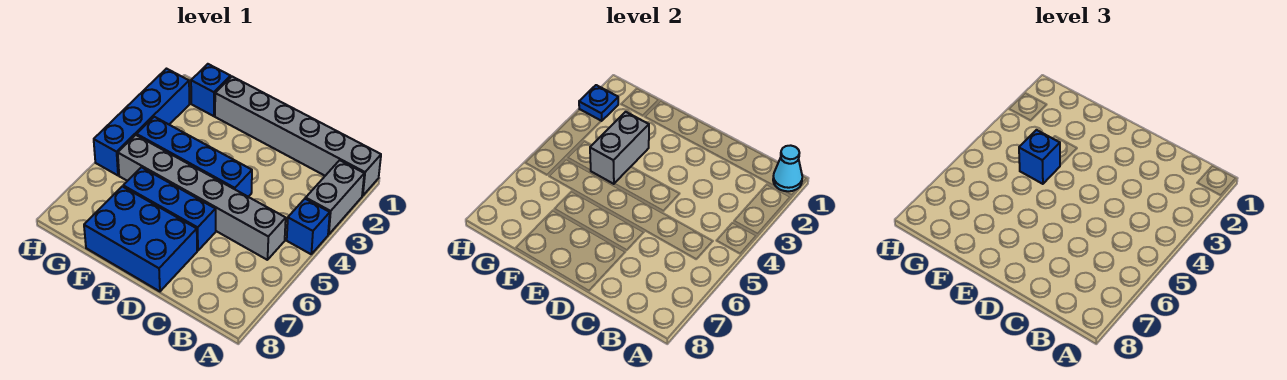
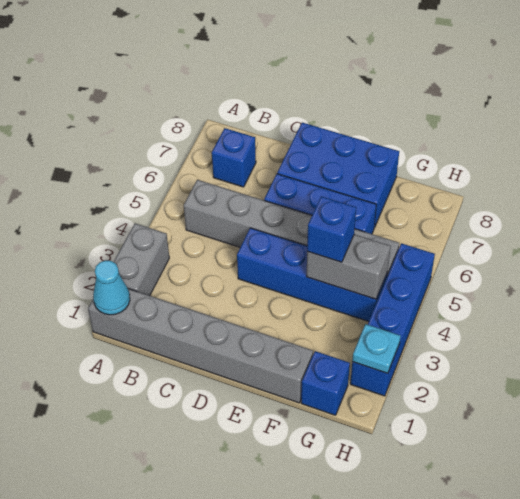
blue brick A4 level 1 -> blue brick B7 level 1
grey brick F3:F4 level 2 -> grey brick F4:G4 level 2
blue plate H2 level 2 -> cyan plate H2 level 2

